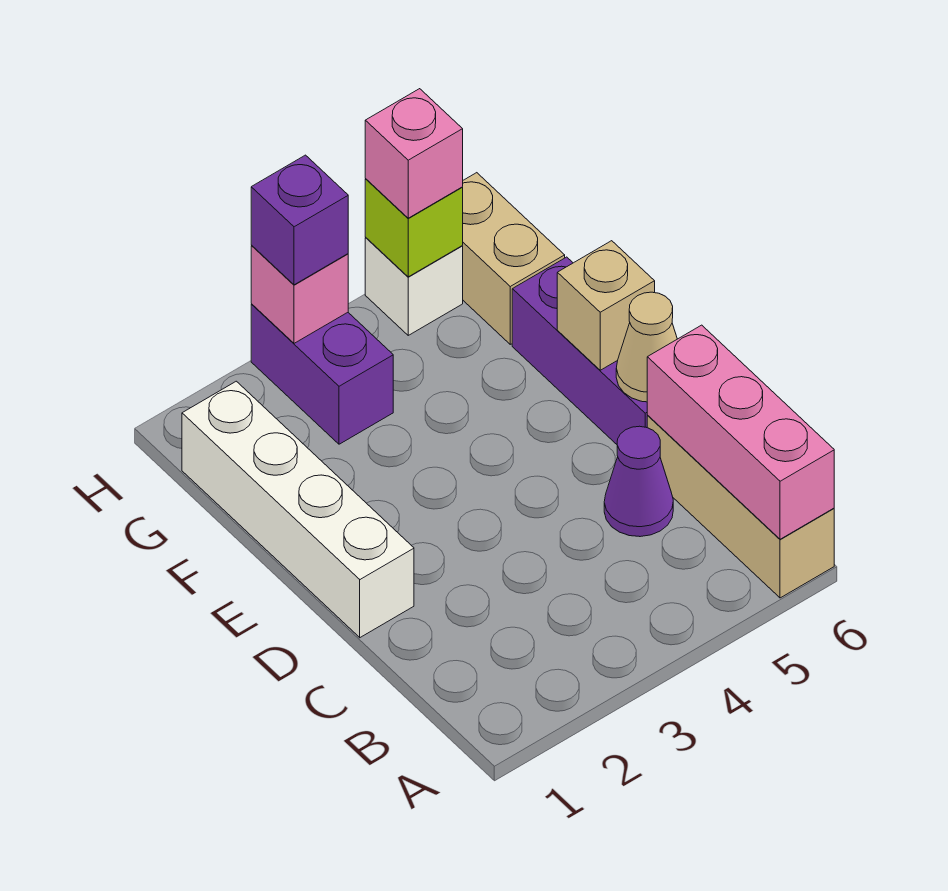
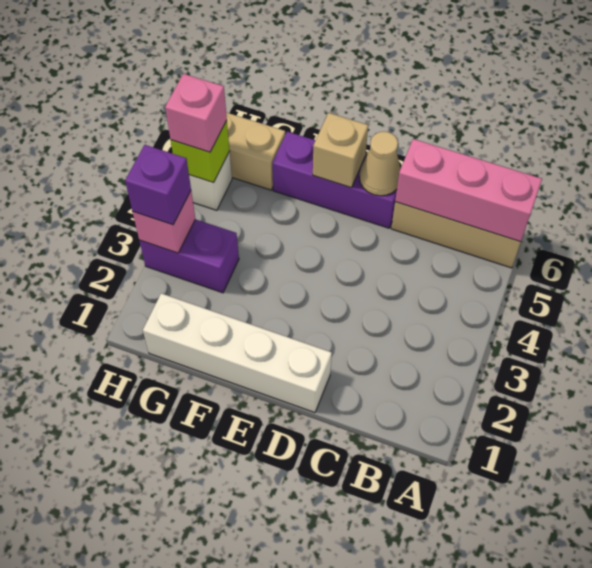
purple cone C5 level 1 -> none

